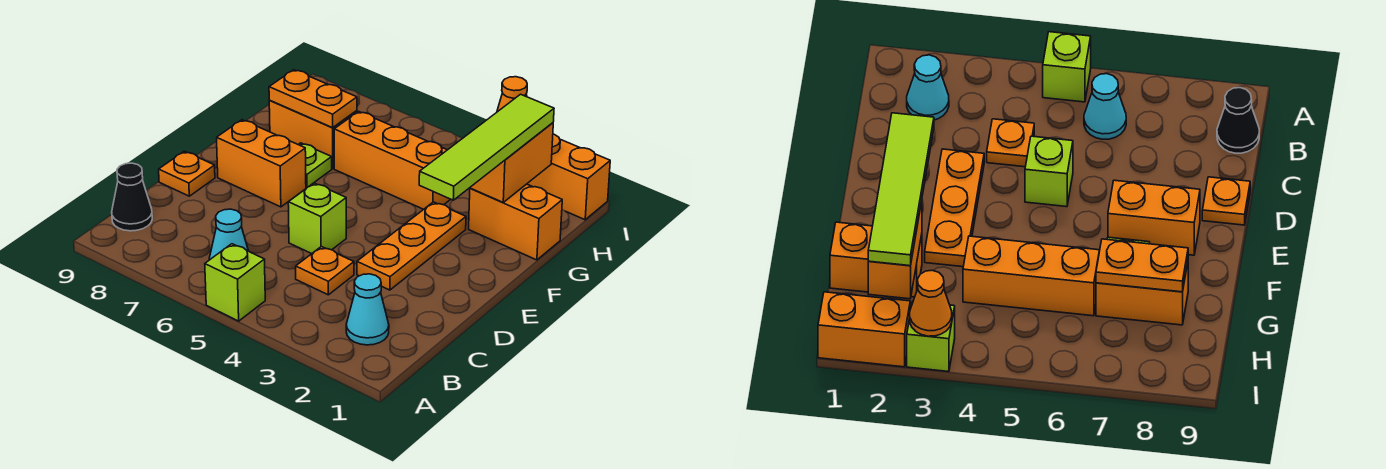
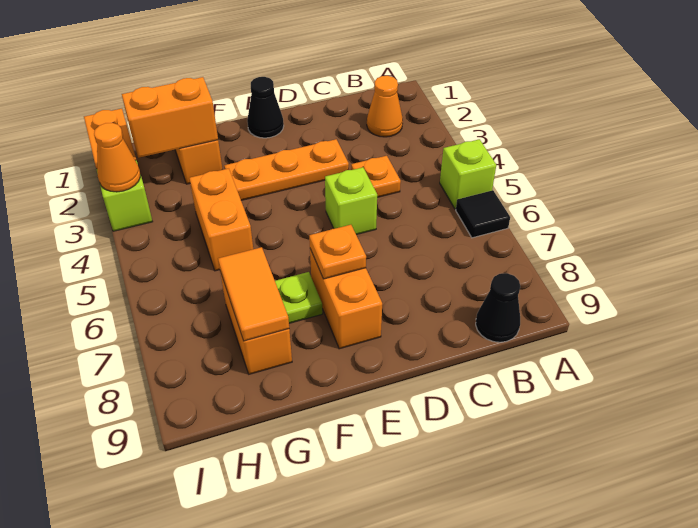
none -> black tile A6 level 1
cyan cone B2 level 1 -> orange cone B2 level 1
cyan cone B6 level 1 -> none
orange plate D9 level 1 -> orange plate E7 level 2
none -> black cone E1 level 1
lime tile E2:H2 level 3 -> none
orange brick G4:G6 level 1 -> orange brick G4:G5 level 1
orange plate G7:G8 level 2 -> orange tile G7:G8 level 2

